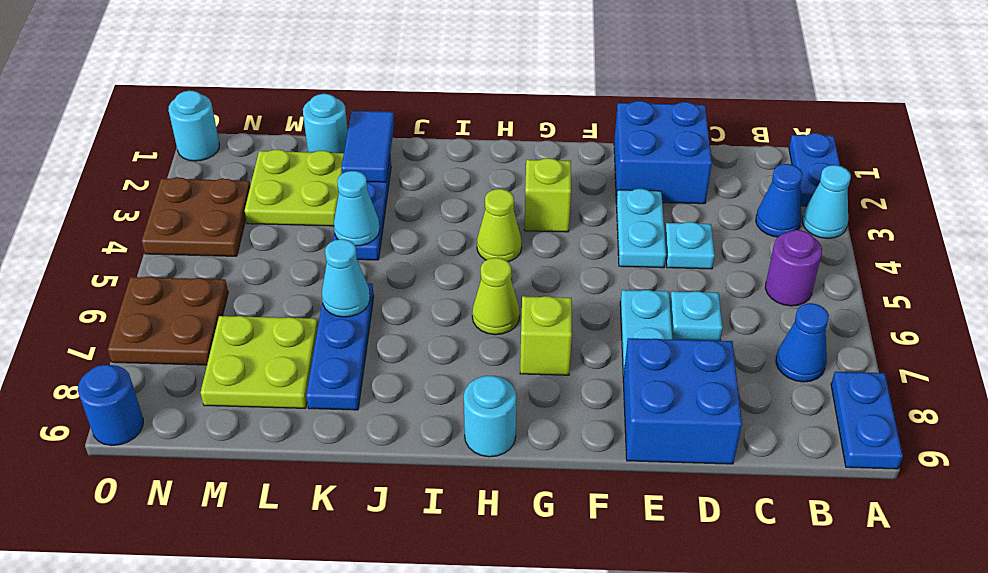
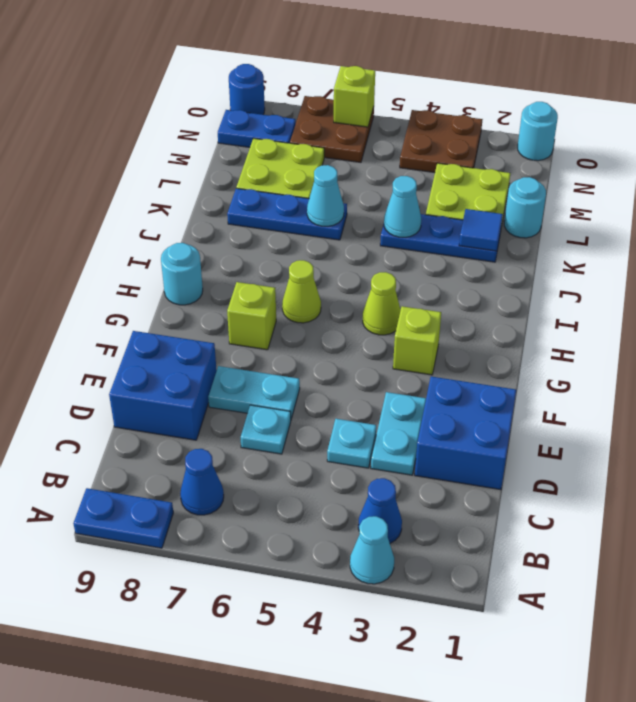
blue plate A1:A2 level 1 -> blue plate N8:N9 level 1
purple round brick B5 level 1 -> none
cyan plate E3:E4 level 1 -> cyan plate D3:E3 level 1
blue tile K1:K2 level 2 -> blue tile K2 level 2
none -> lime brick O6 level 2

